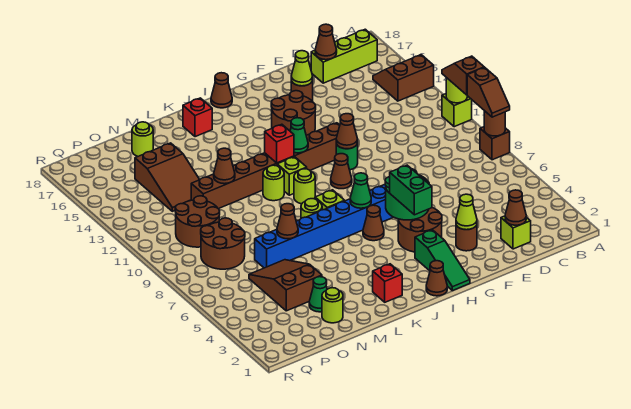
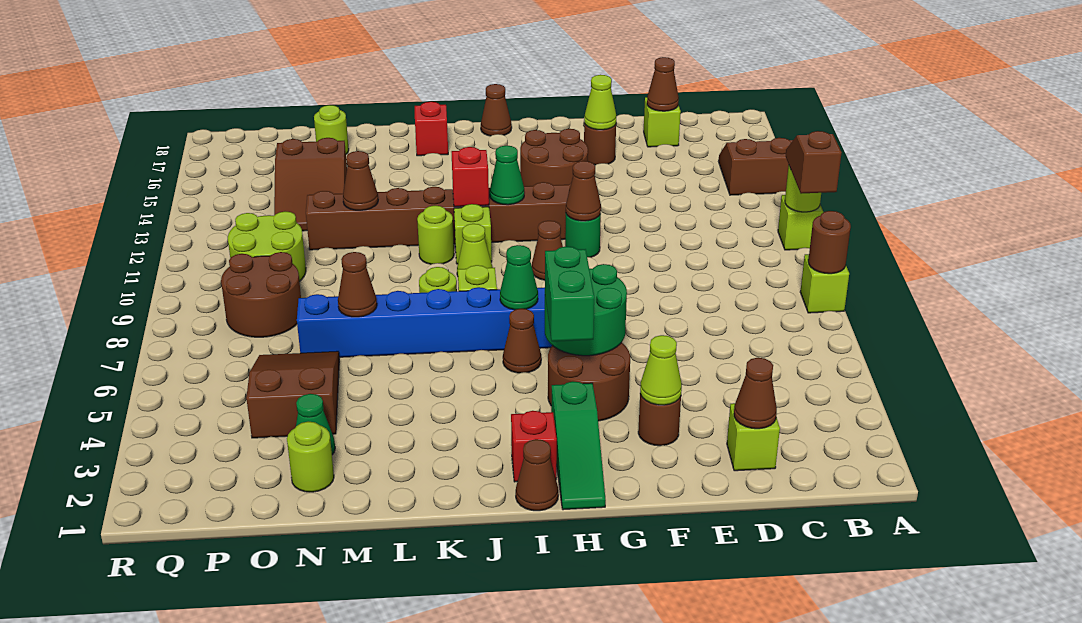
brown brick A8 level 1 -> lime brick A8 level 1
brown slope A8:A9 level 3 top 9 -> none
lime brick B17:D17 level 1 -> lime brick D17 level 1
lime round brick J10 level 1 -> lime cone J10 level 1
red brick K2 level 1 -> red brick I2 level 1
brown round brick O10:P11 level 1 -> lime round brick O10:P11 level 1

